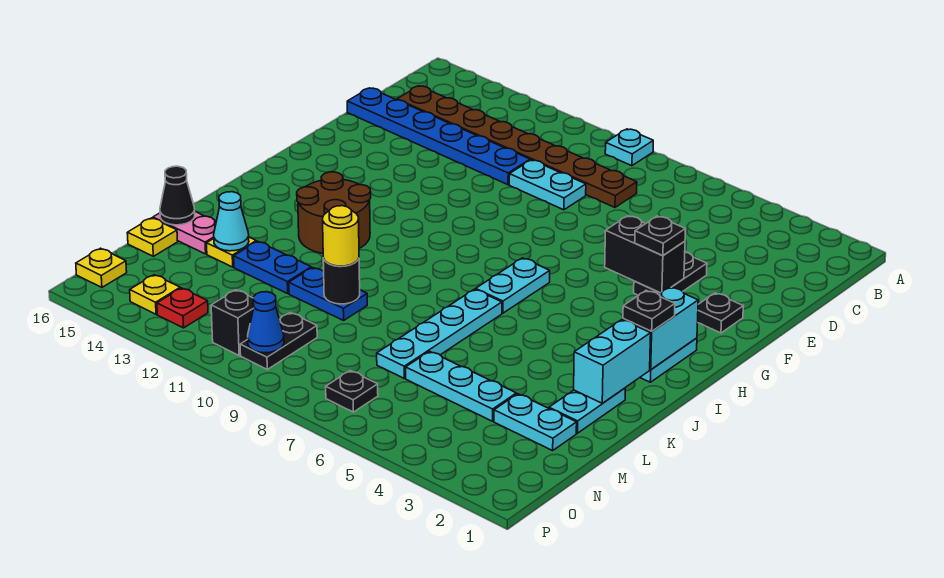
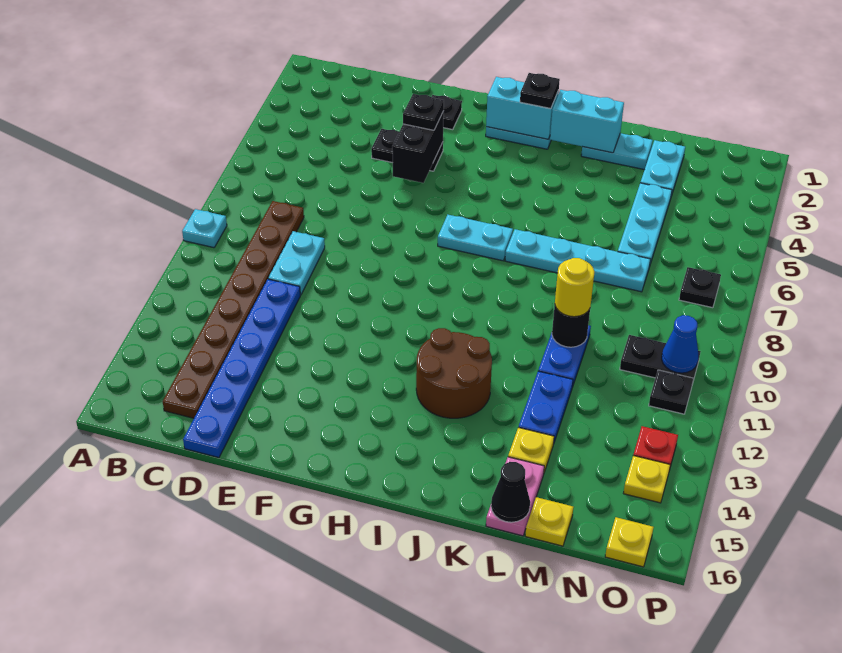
cyan cone L14 level 2 -> none
black brick O11 level 1 -> black plate O11 level 1

